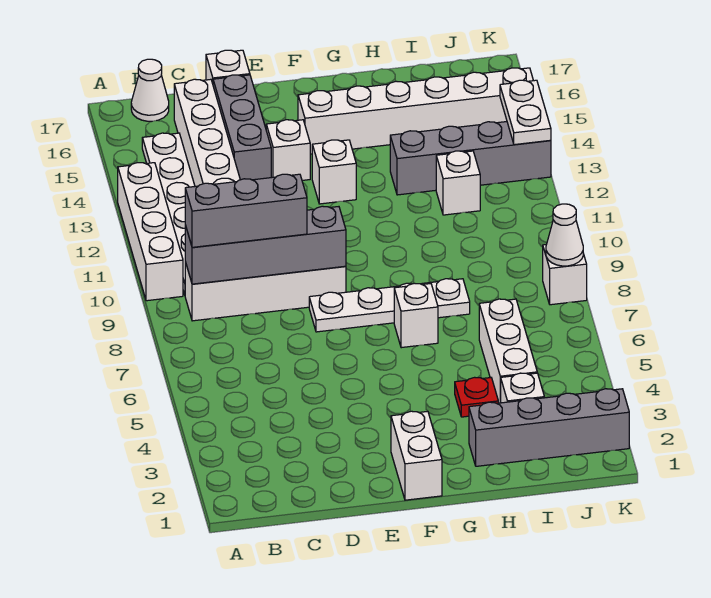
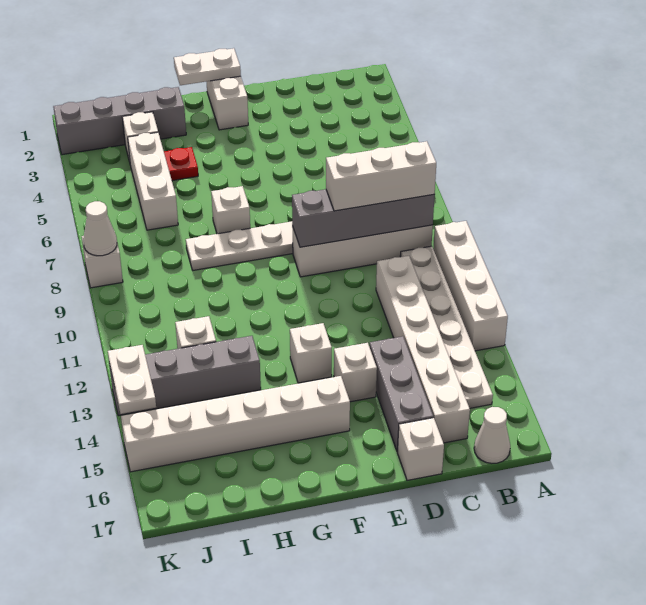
grey brick B9:D9 level 3 -> white brick B9:D9 level 3
none -> white plate F1:G1 level 2

